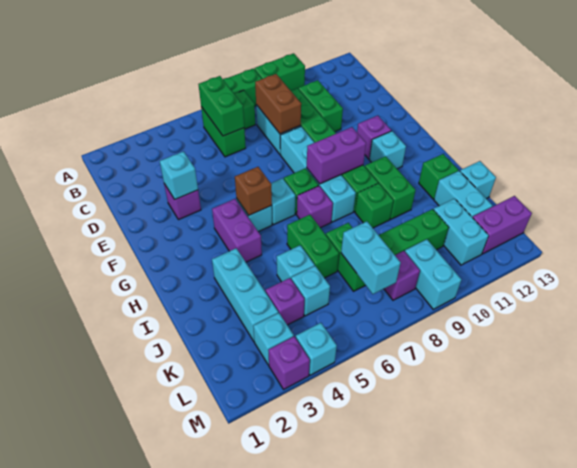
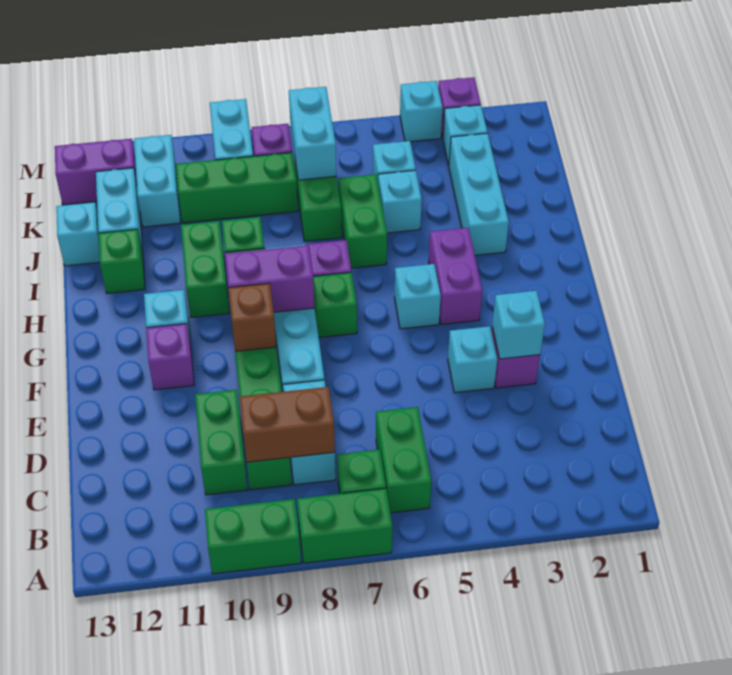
green brick B6:C6 level 2 -> none
brown brick C8:D8 level 2 -> brown brick C8:C9 level 2
brown brick G5 level 2 -> brown brick F9 level 2
cyan brick G6 level 1 -> cyan brick E4 level 1
purple brick K4 level 1 -> none

